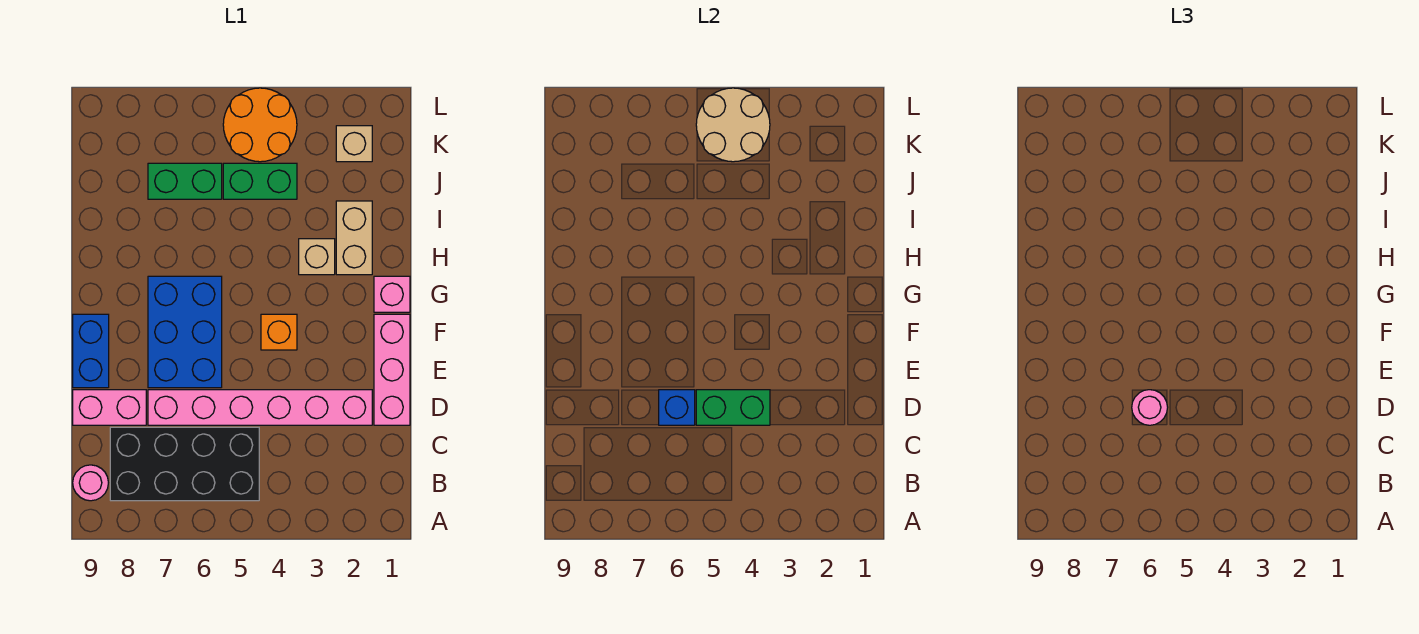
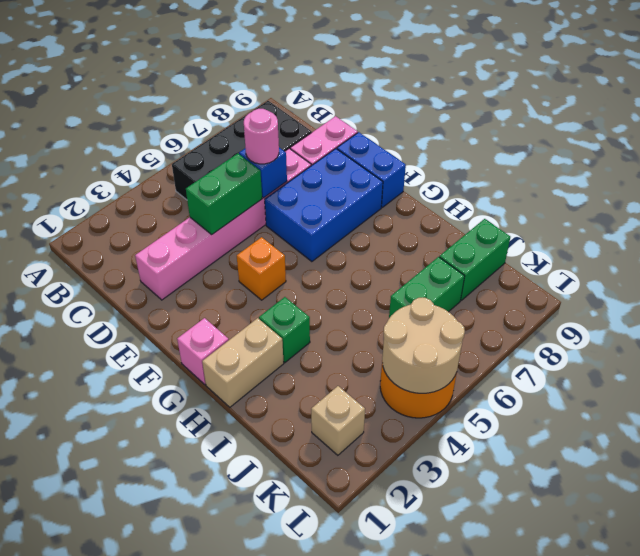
pink round brick B9 level 1 -> none
pink brick D1:F1 level 1 -> none
blue brick E6:G7 level 1 -> blue brick E6:F8 level 1
tan brick H2:I2 level 1 -> tan brick H1:H2 level 1
tan brick H3 level 1 -> green brick H3 level 1
green brick J4:J5 level 1 -> green brick J8:J9 level 1

